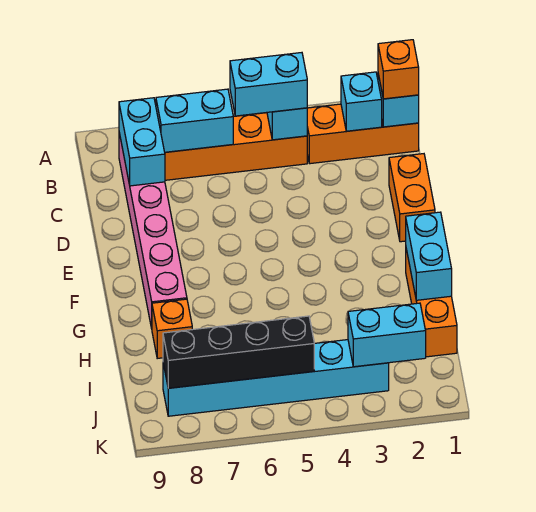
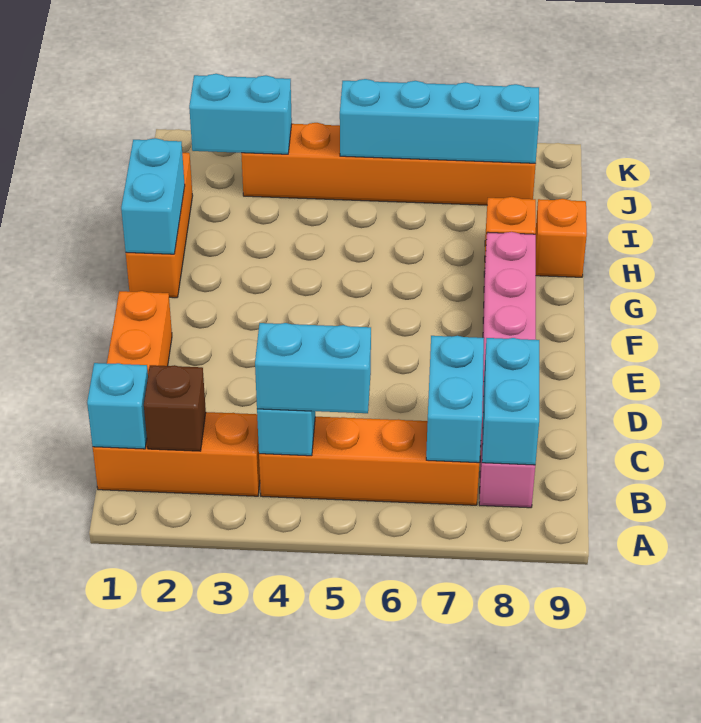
orange brick B1 level 3 -> orange brick H9 level 1
cyan brick B2 level 2 -> brown brick B2 level 2
cyan brick B6:B7 level 2 -> cyan brick B7:C7 level 2
cyan brick J3:J8 level 1 -> orange brick J3:J8 level 1
black brick J5:J8 level 2 -> cyan brick J5:J8 level 2

